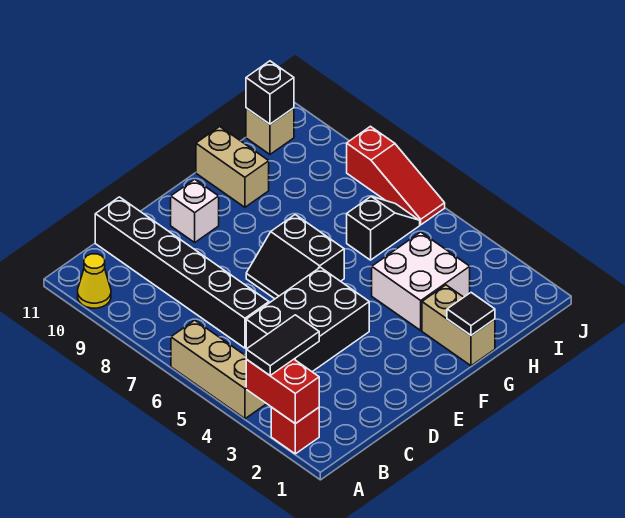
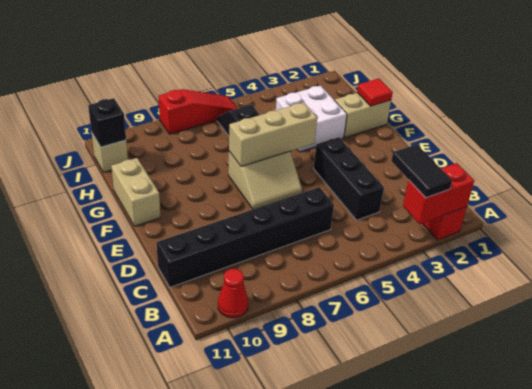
tan brick A4:A6 level 1 -> tan brick F5:F7 level 2
yellow cone A10 level 1 -> red cone A10 level 1
black brick C4:E5 level 1 -> black brick C4:E4 level 1
black slope E6:F7 level 1 top F -> tan slope E6:F7 level 1 top F
white brick E10 level 1 -> none
black tile G1 level 2 -> red tile G1 level 2
tan brick G10:G11 level 1 -> tan brick F11:G11 level 1

